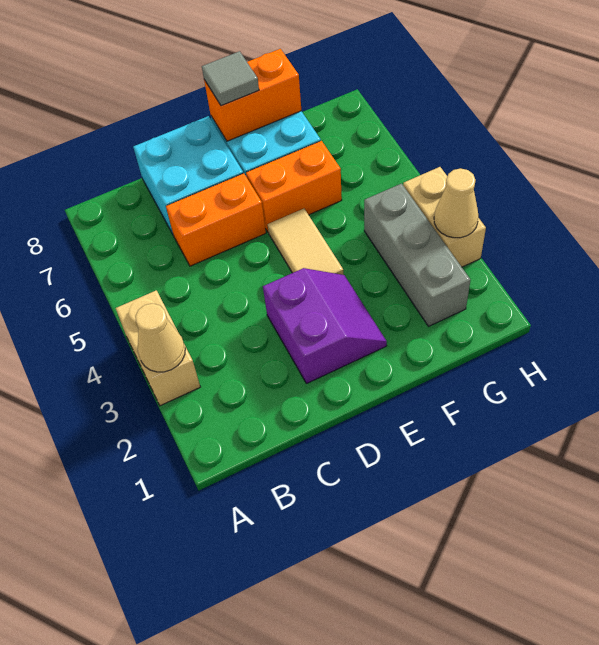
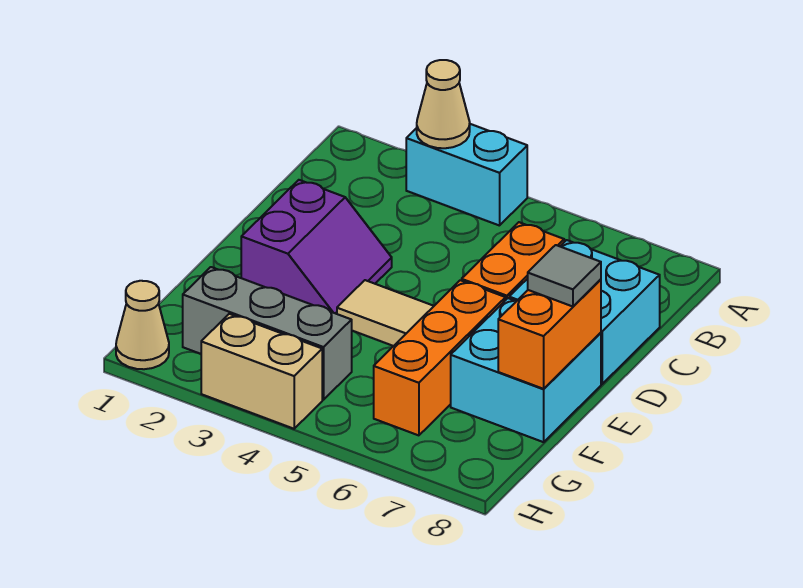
tan brick A3:A4 level 1 -> cyan brick A3:A4 level 1
purple slope D2:E3 level 1 top D -> purple slope D2:E3 level 1 top 2
orange brick E6:F6 level 1 -> orange brick E6:G6 level 1
tan cone H3 level 2 -> tan cone H1 level 1

